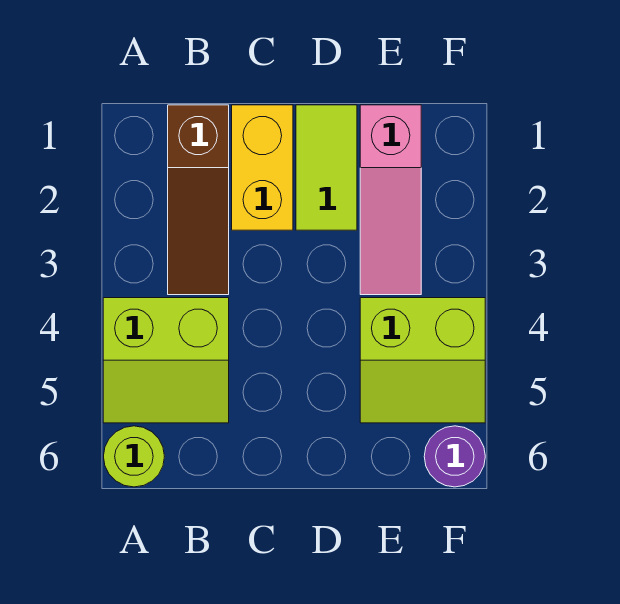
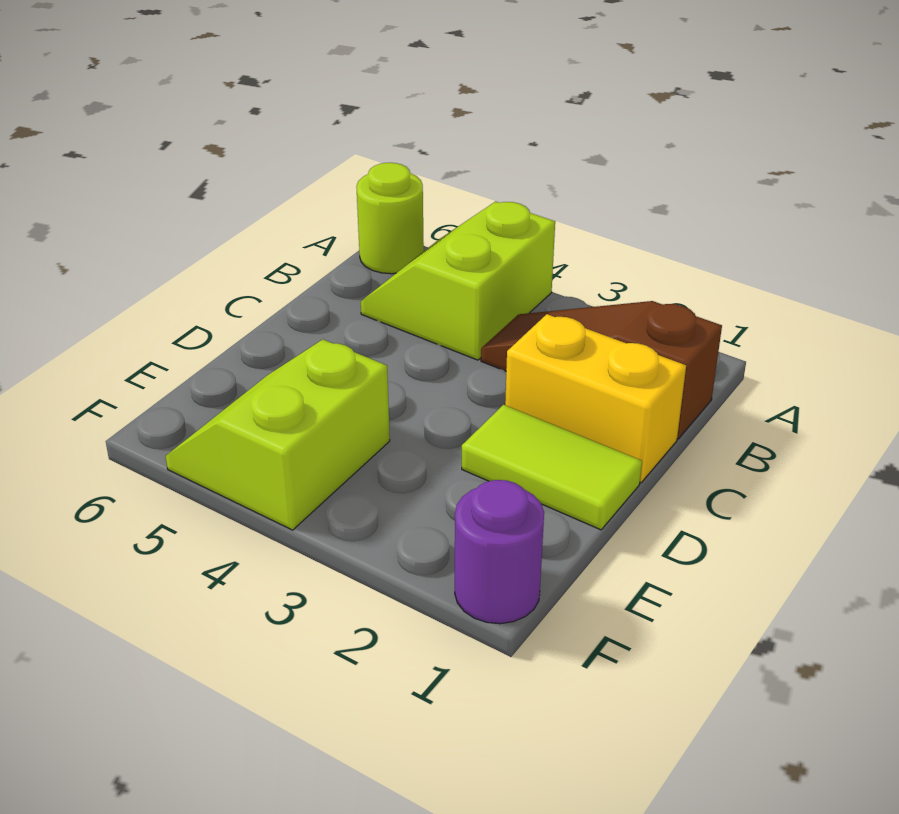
pink slope E1:E3 level 1 top 1 -> none
purple round brick F6 level 1 -> purple round brick F1 level 1

